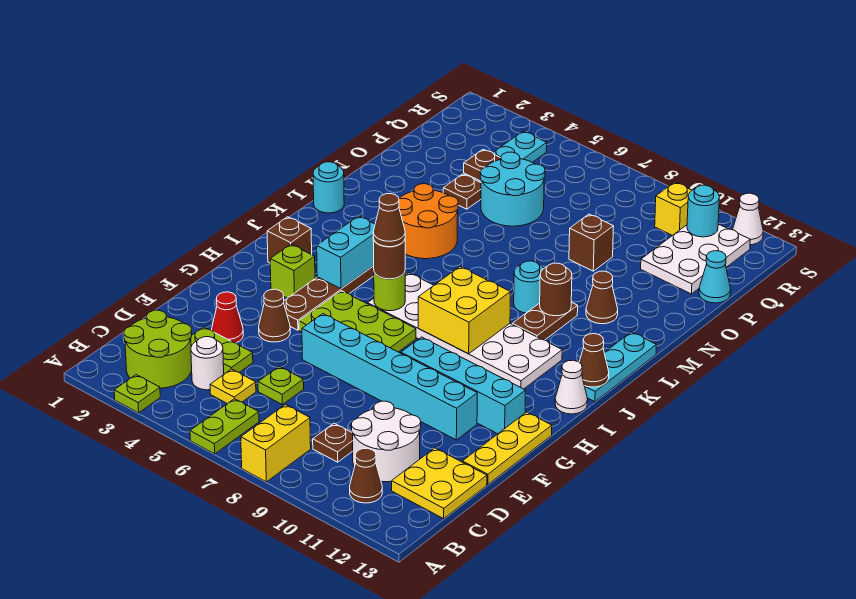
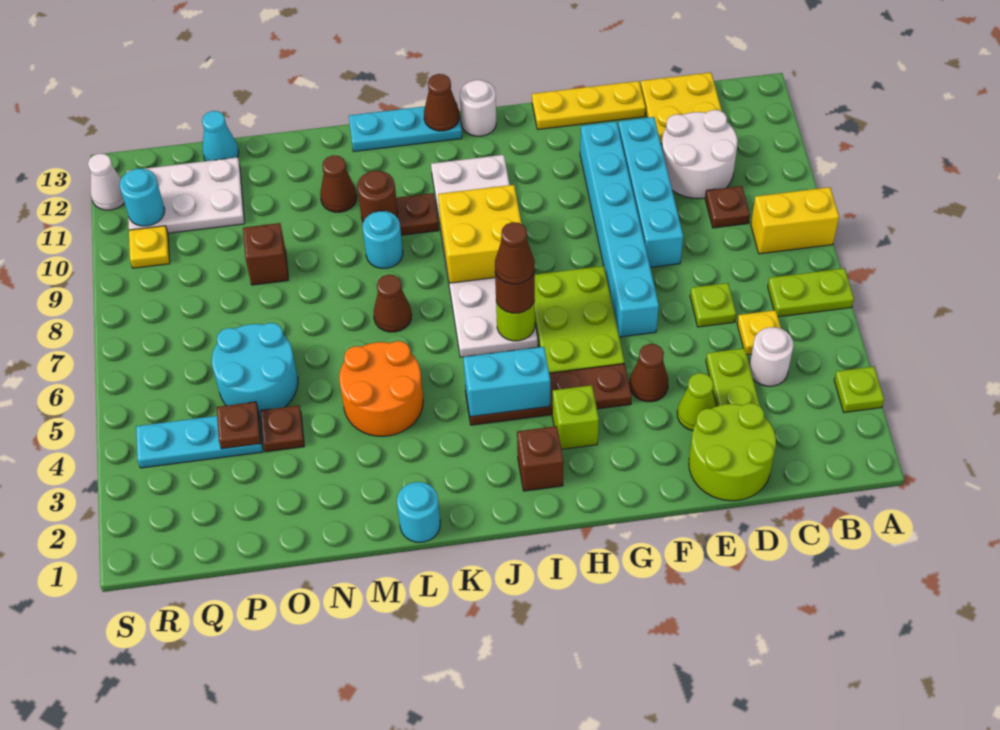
lime round brick B2:C3 level 1 -> lime round brick D1:E2 level 1
brown cone B11 level 1 -> brown cone L7 level 1
red cone E3 level 1 -> lime cone E3 level 1
cyan brick G9:G12 level 1 -> cyan brick E8:E11 level 1
white cone I13 level 1 -> white round brick I13 level 1
yellow brick R10 level 1 -> yellow plate R10 level 1

